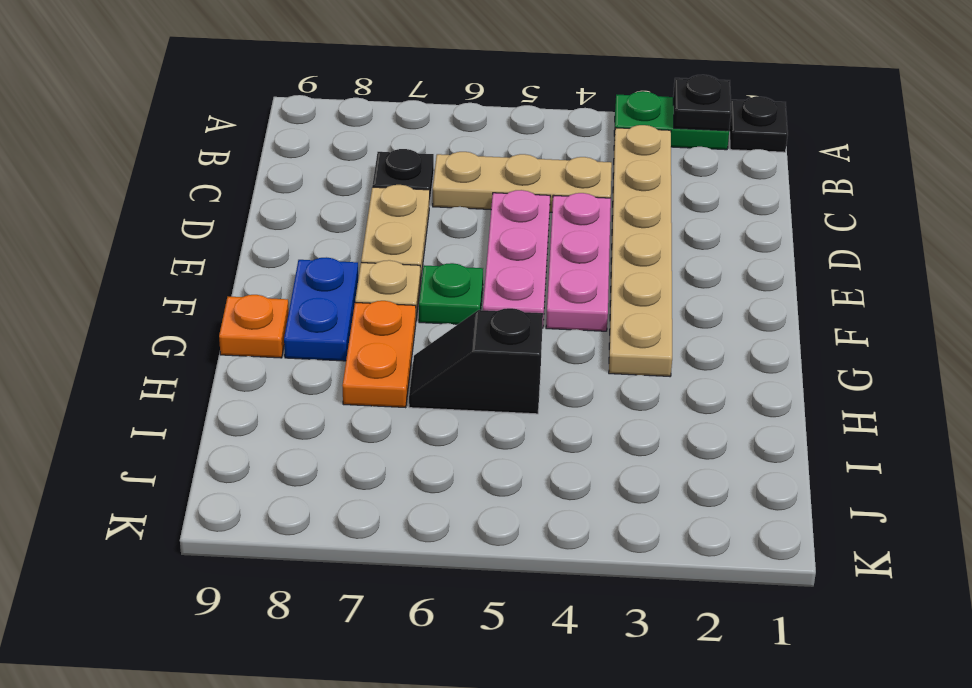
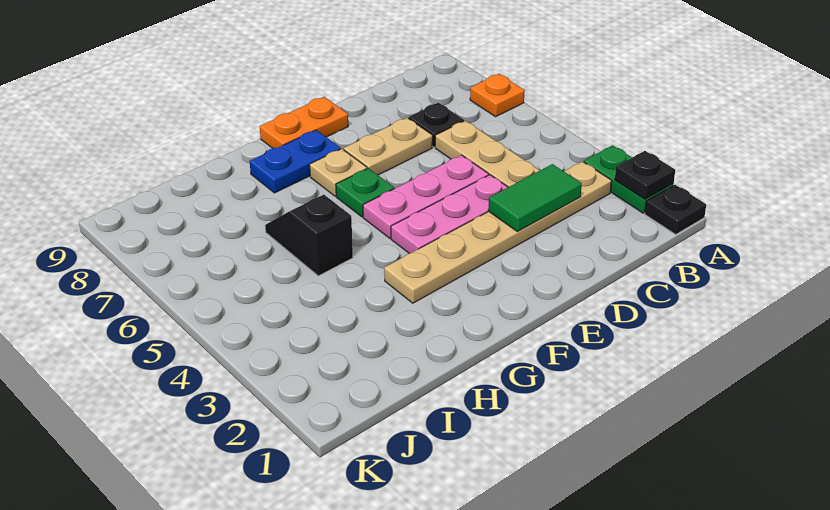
none -> green tile C3:D3 level 2
orange plate G7:H7 level 1 -> orange plate E9:F9 level 1
orange plate G9 level 1 -> orange plate A7 level 1

